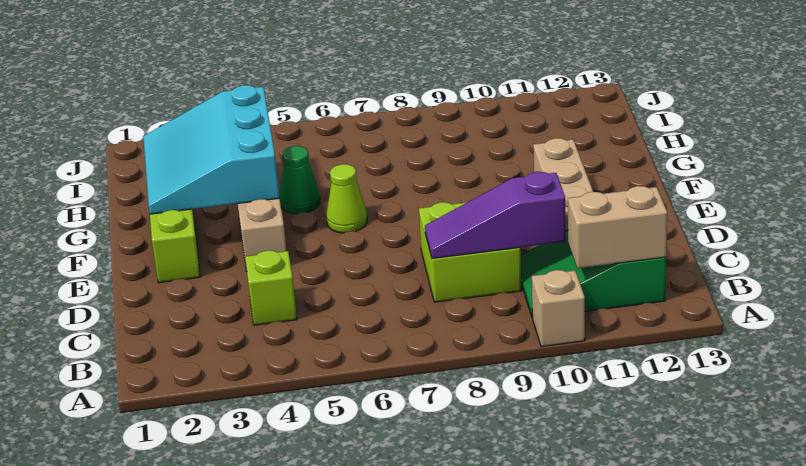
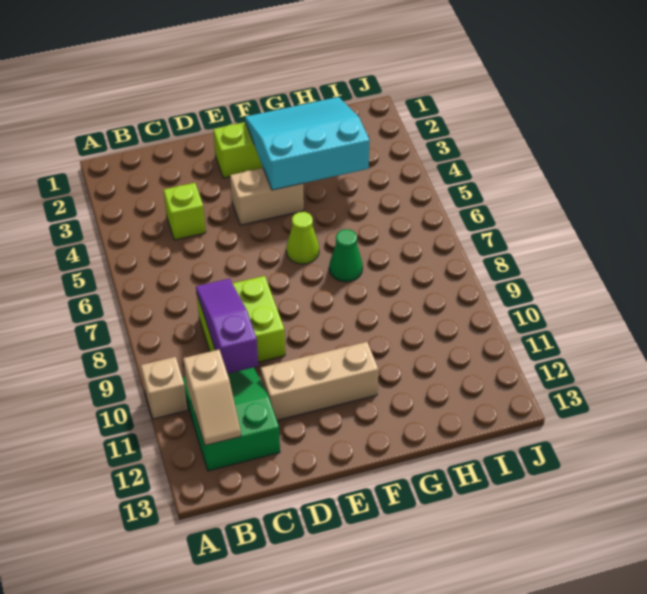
tan brick B11:B12 level 2 -> tan slope B11:B12 level 2 top 11
green cone G5 level 1 -> green cone G7 level 1

